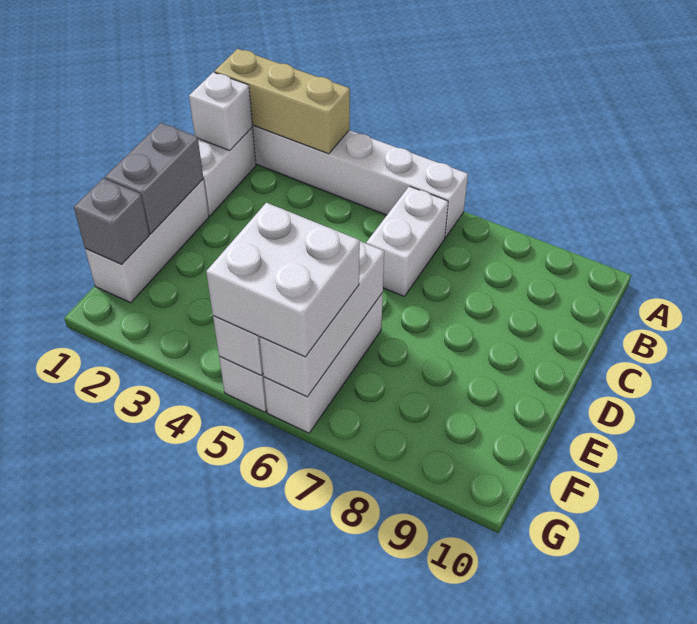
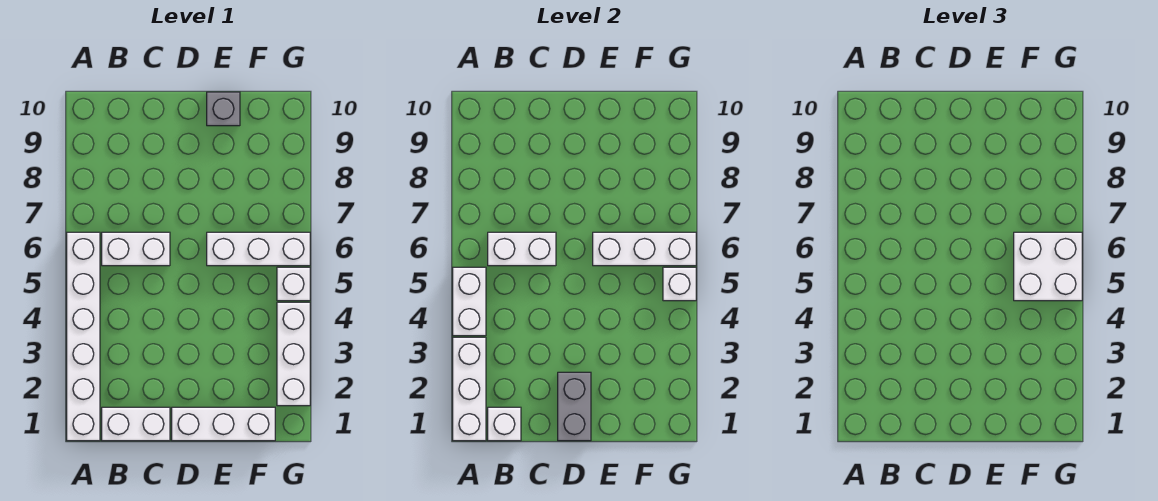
tan brick A1:A3 level 2 -> white brick A1:A3 level 2
none -> white brick A4:A5 level 2
none -> white brick B6:C6 level 2
grey brick D1:E1 level 2 -> grey brick D1:D2 level 2
grey brick F1 level 2 -> grey brick E10 level 1
none -> white brick G2:G4 level 1

